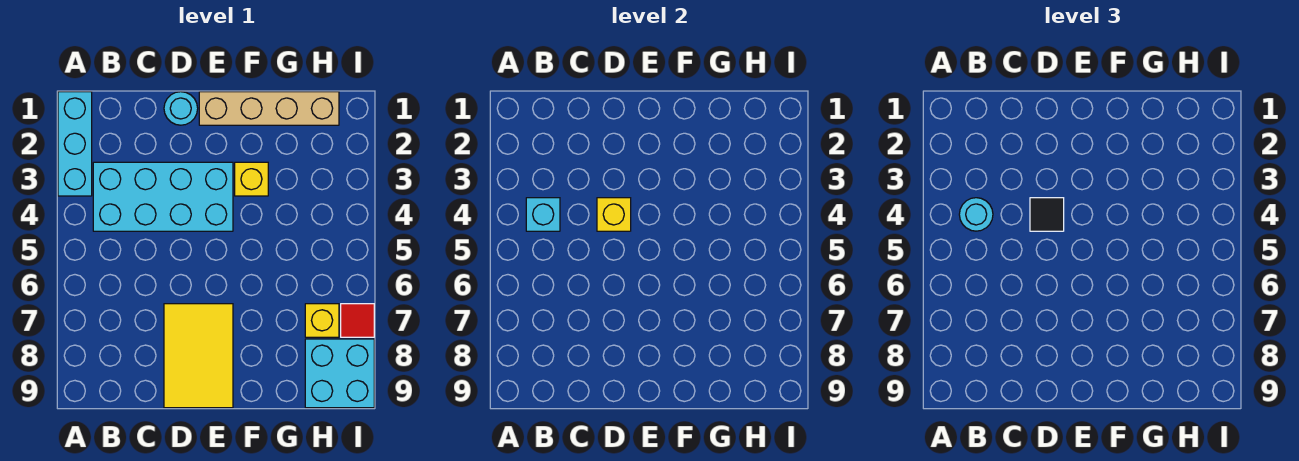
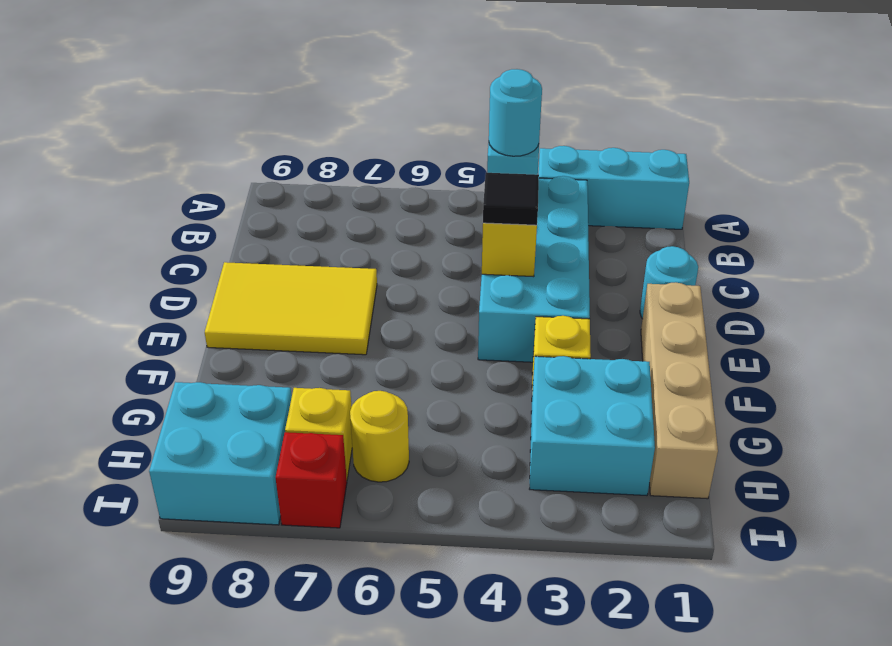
none -> cyan brick G2:H3 level 1
none -> yellow round brick H6 level 1
red tile I7 level 1 -> red brick I7 level 1

